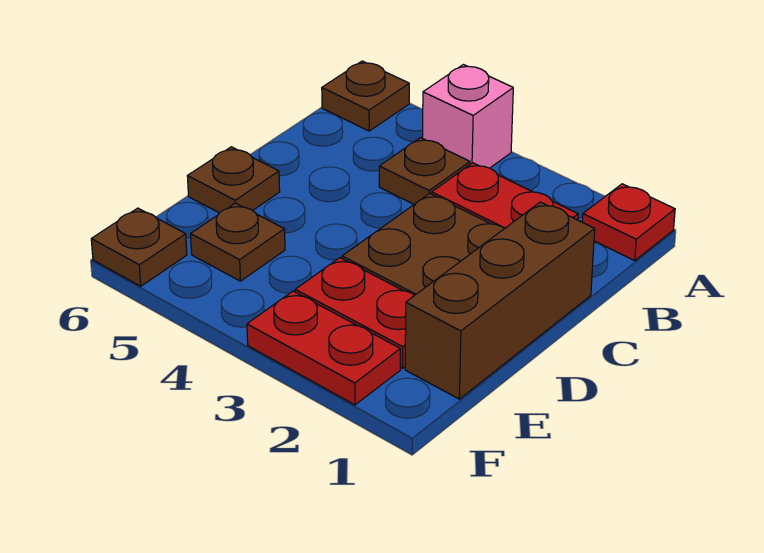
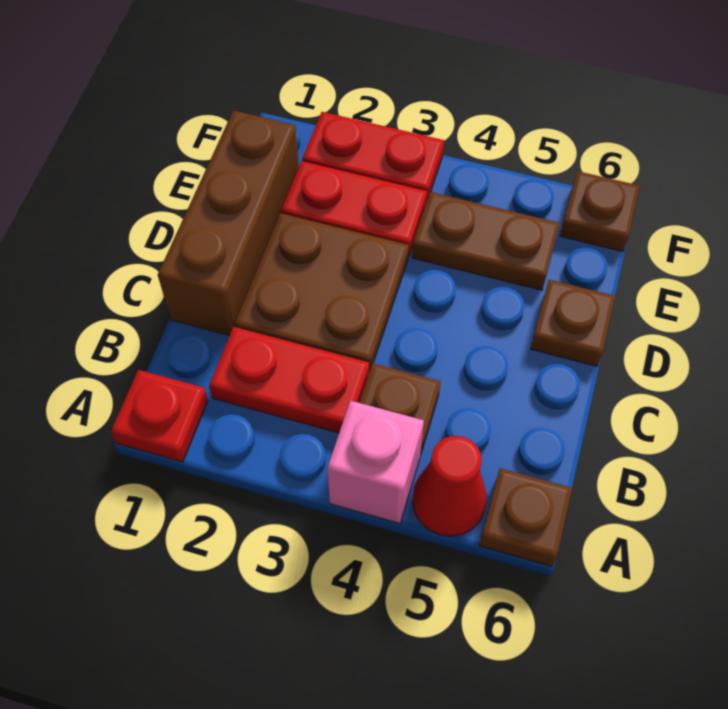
none -> red cone A5 level 1
brown plate E5 level 1 -> brown plate E4:E5 level 1

